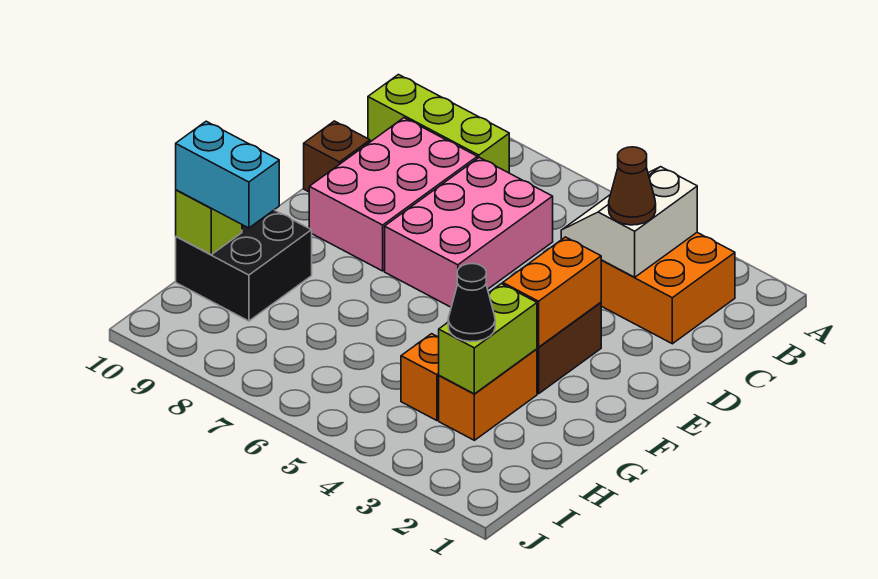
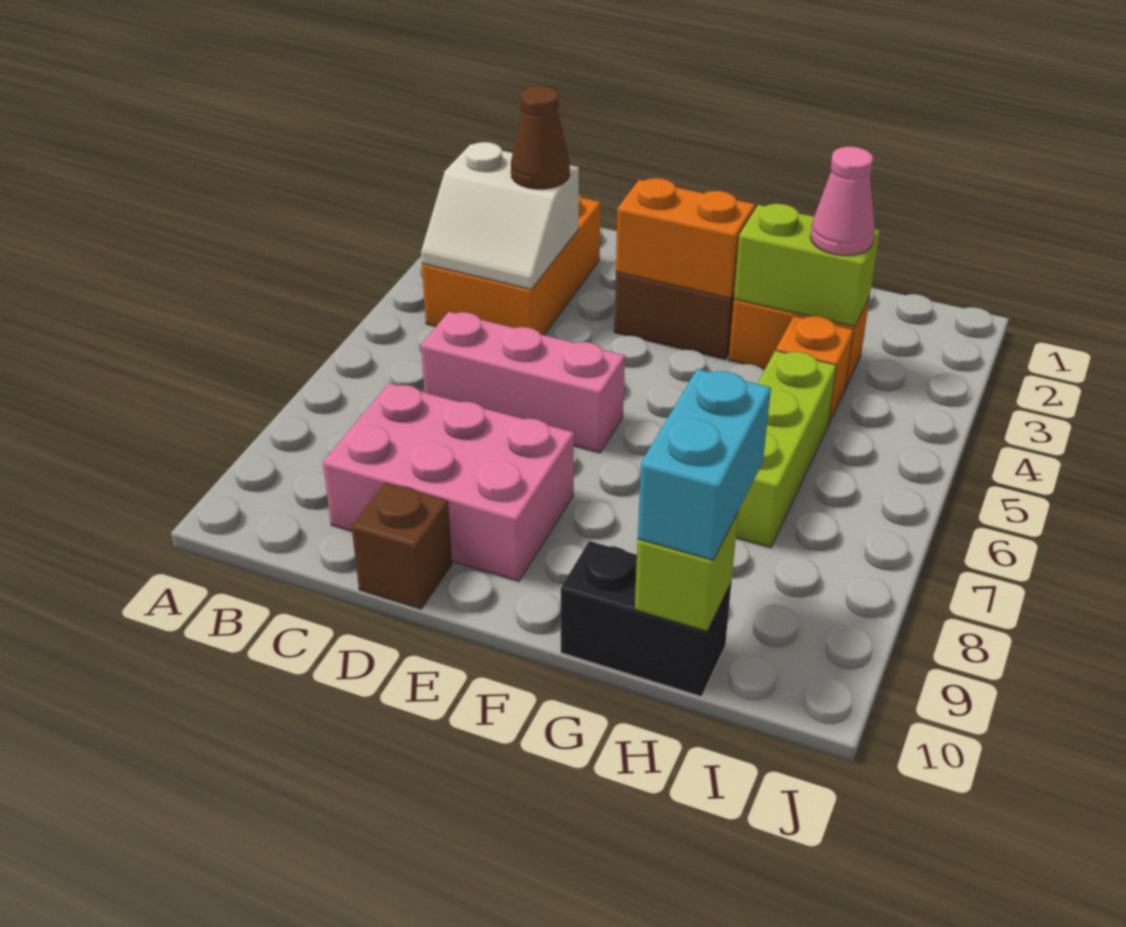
lime brick B8:B10 level 1 -> lime brick H5:H7 level 1
pink brick C6:E7 level 1 -> pink brick C6:E6 level 1
black brick G9:H10 level 1 -> black brick G10:H10 level 1
black cone H3 level 3 -> pink cone H3 level 3

